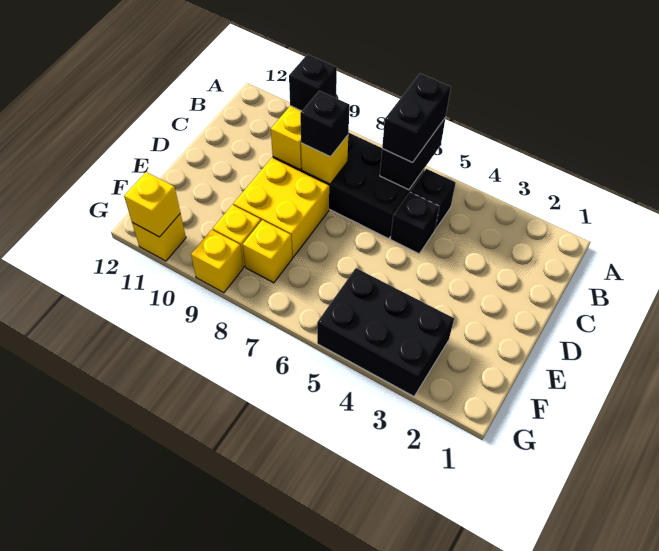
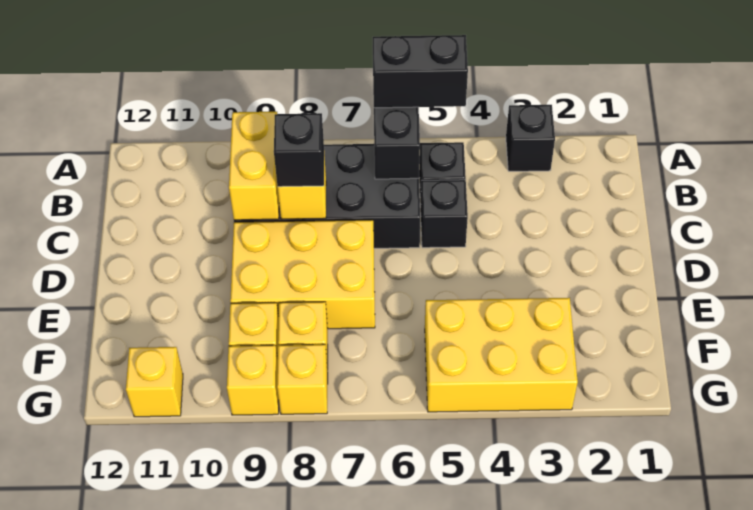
black brick A6:B6 level 3 -> black brick A5:A6 level 3
black brick B9 level 3 -> black brick A3 level 1
yellow brick D8:E9 level 1 -> yellow brick D7:E9 level 1
black brick F3:G5 level 1 -> yellow brick F3:G5 level 1
yellow brick G11 level 2 -> yellow brick G8 level 1

